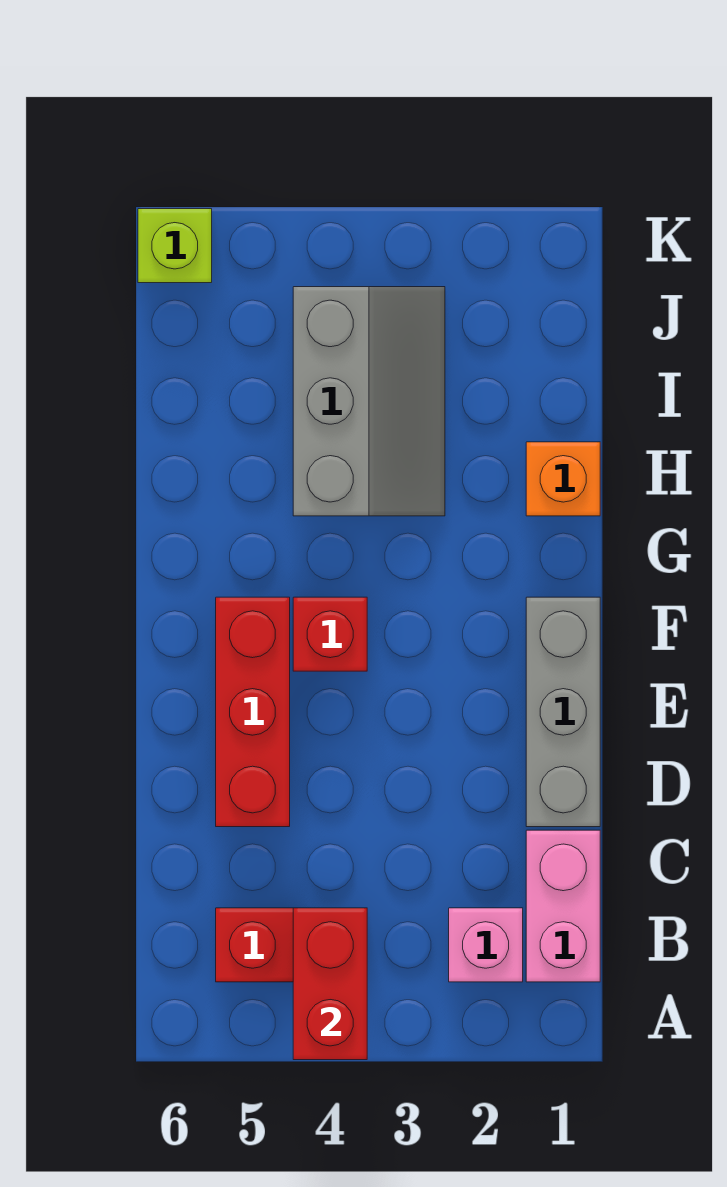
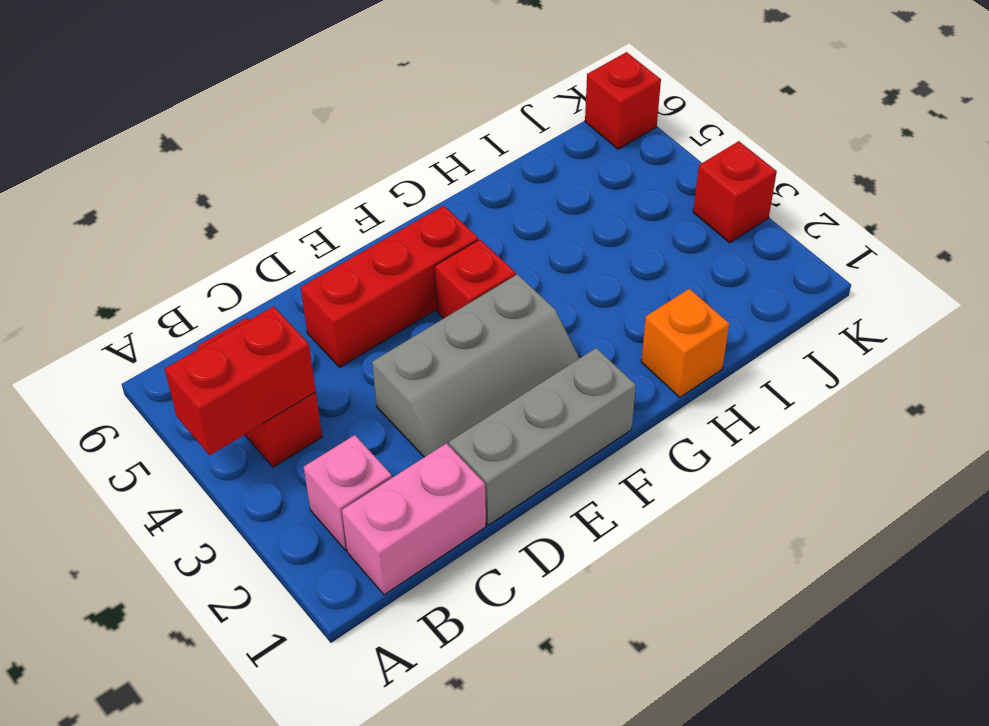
grey slope H3:J4 level 1 top 4 -> grey slope D2:F3 level 1 top 3
none -> red brick K3 level 1
lime brick K6 level 1 -> red brick K6 level 1

